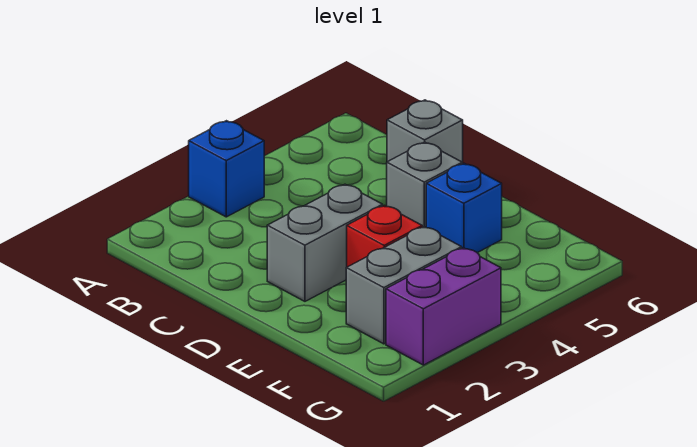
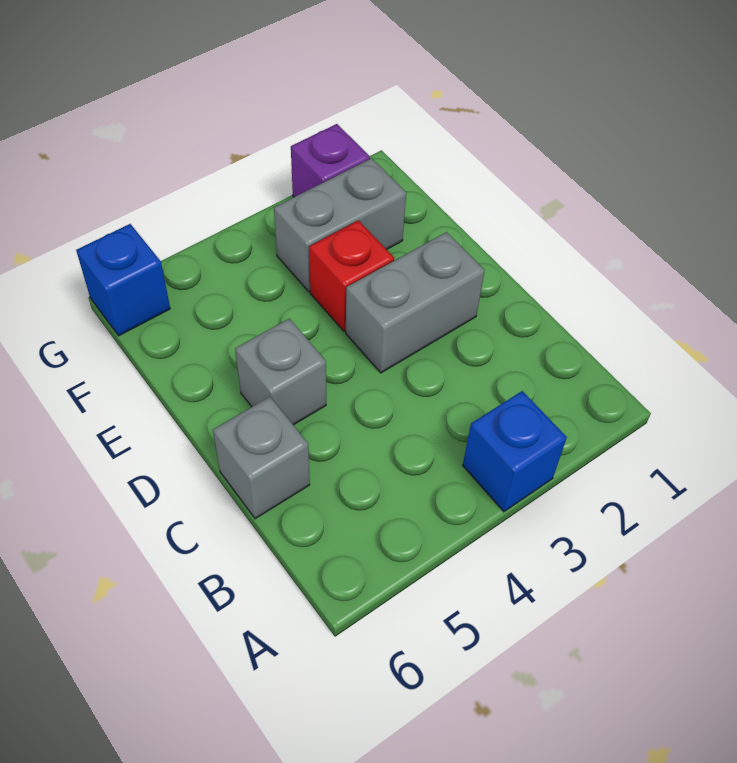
blue brick E5 level 1 -> blue brick G6 level 1
purple brick G2:G3 level 1 -> purple brick G2 level 1

